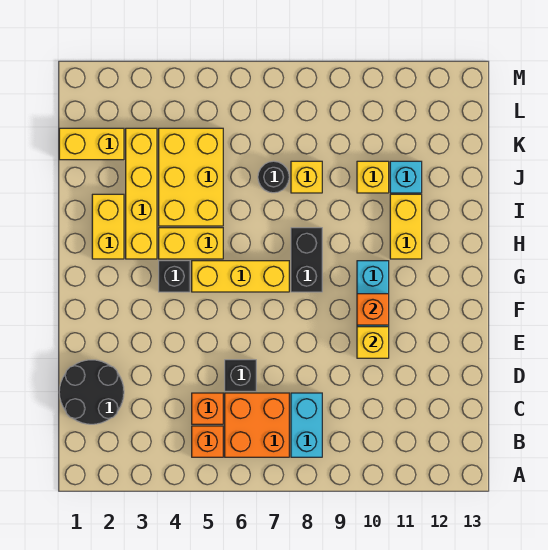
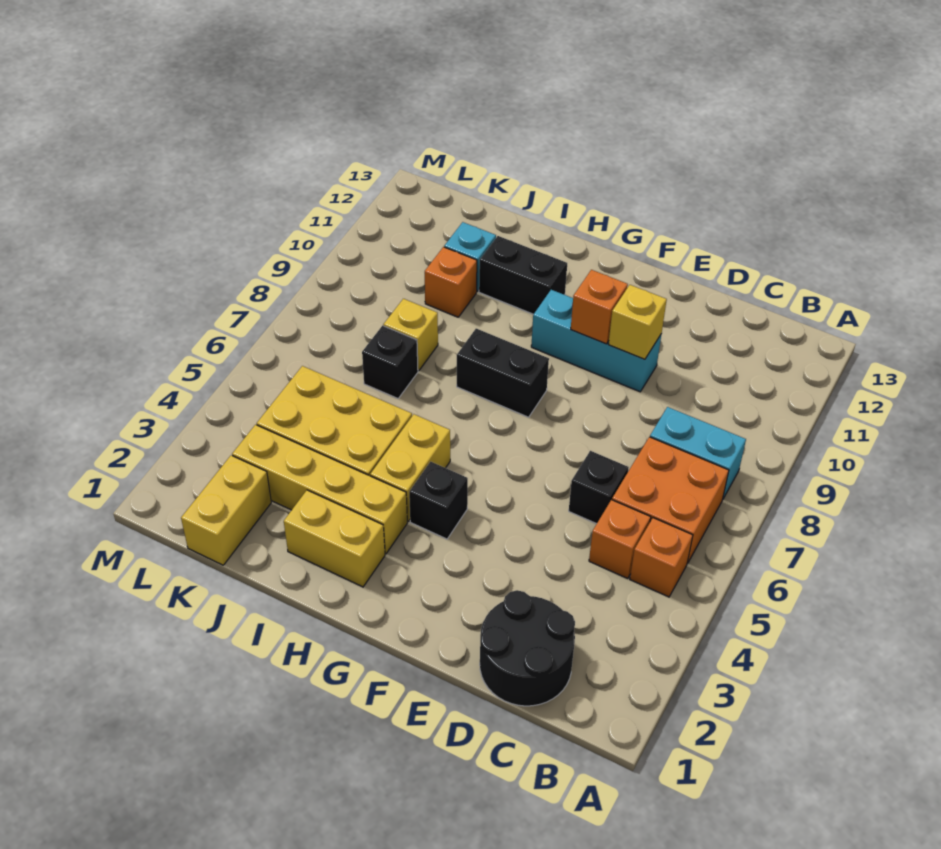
yellow brick G5:G7 level 1 -> none
yellow brick H11:I11 level 1 -> black brick H11:I11 level 1
black round brick J7 level 1 -> black brick J7 level 1
yellow brick J10 level 1 -> orange brick J10 level 1

